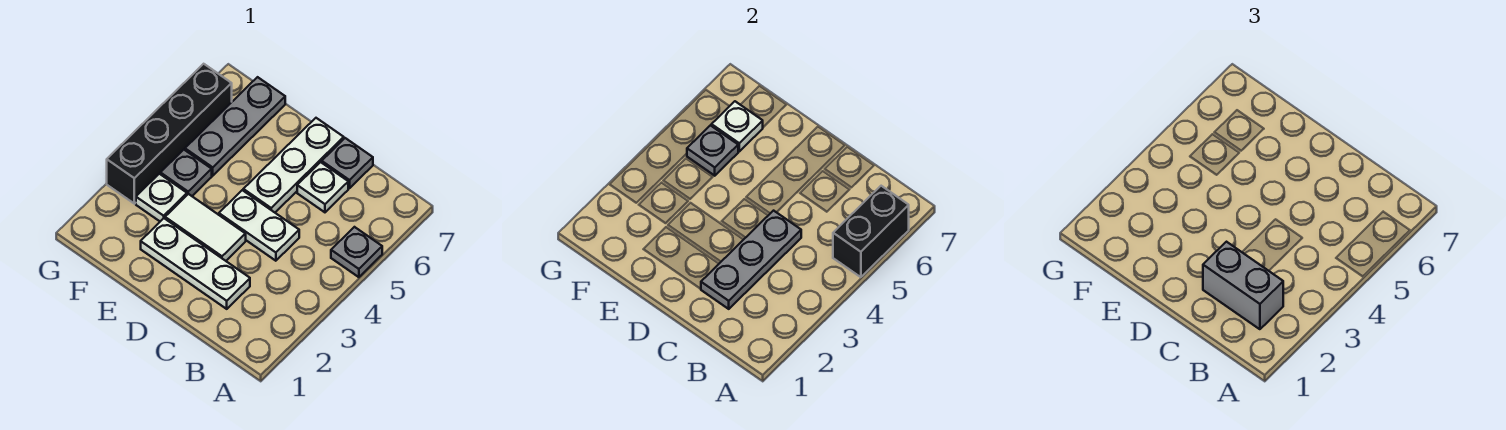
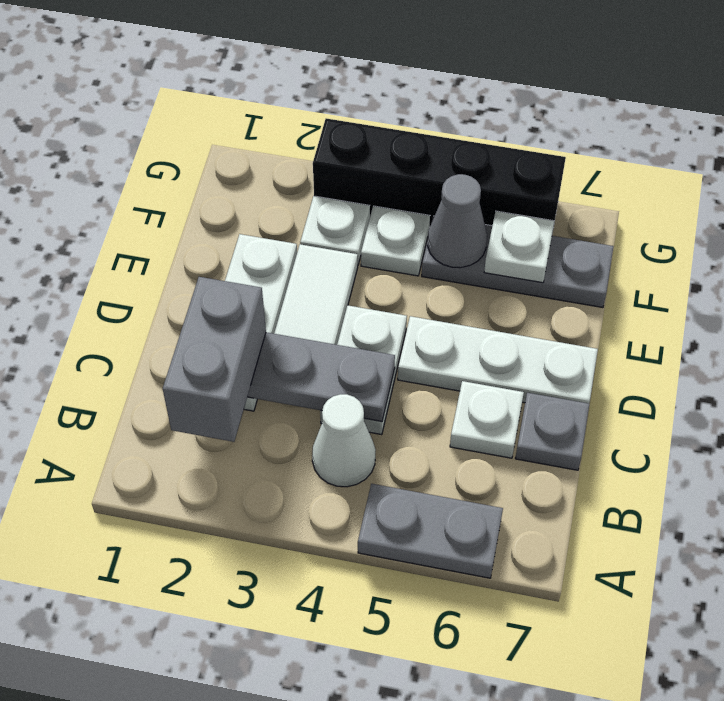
grey plate A5 level 1 -> grey plate A5:A6 level 1
black brick A5:A6 level 2 -> none
none -> white cone B4 level 1
grey plate F4 level 1 -> white plate F4 level 1
grey plate F5 level 2 -> grey cone F5 level 2

